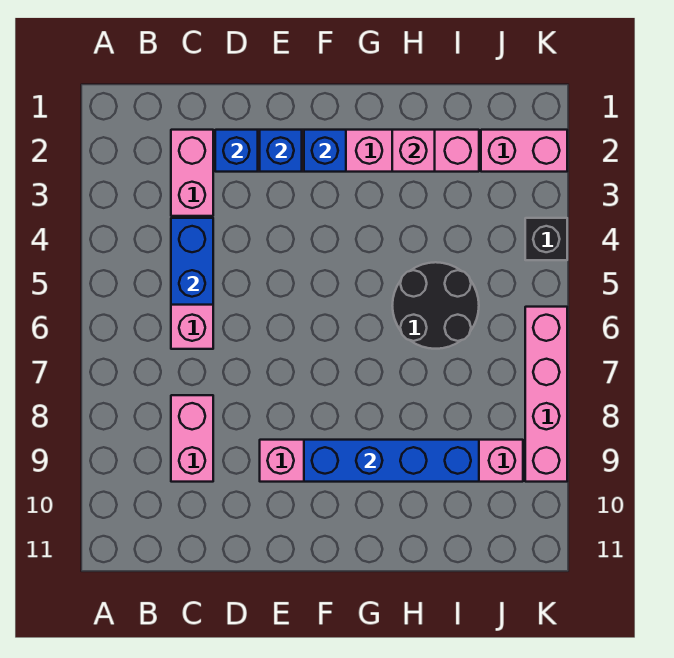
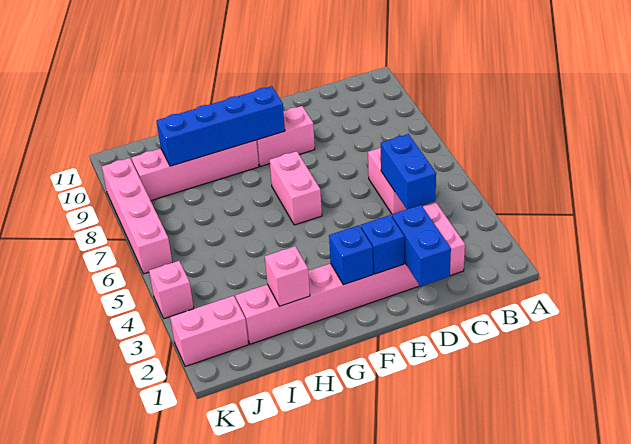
pink brick C8:C9 level 1 -> pink brick F6:F7 level 1
blue brick D2 level 2 -> blue brick D1:D2 level 2
black round brick H5:I6 level 1 -> none
black brick K4 level 1 -> pink brick K4 level 1

